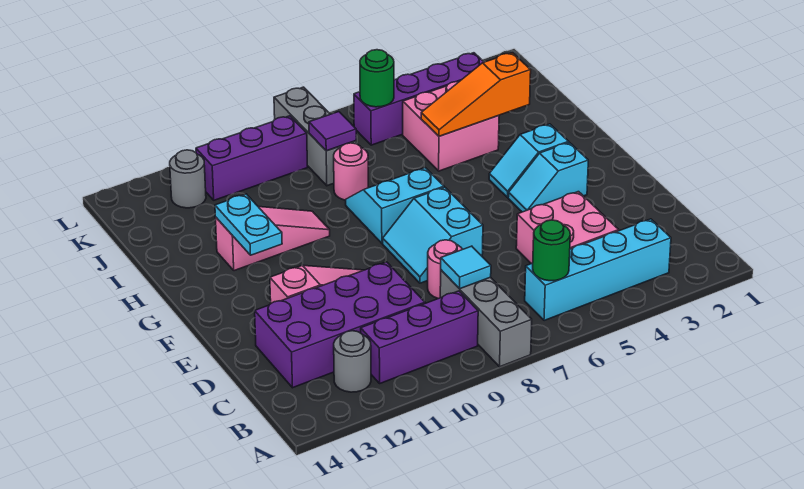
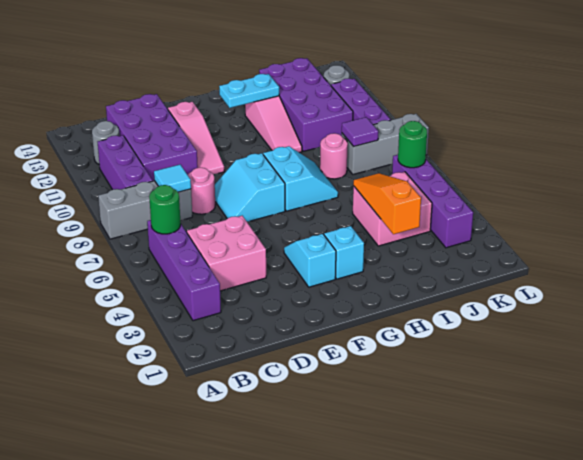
cyan brick B3:B6 level 1 -> purple brick B3:B6 level 1
cyan slope E7:F8 level 1 top 7 -> cyan slope E7:F8 level 1 top F
none -> purple brick I10:J13 level 1

